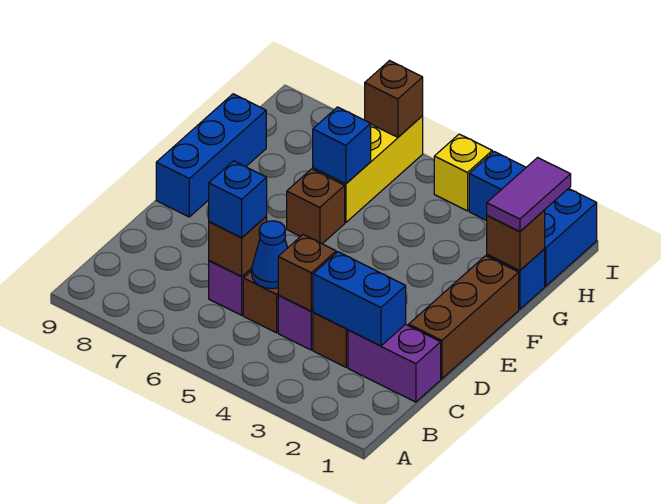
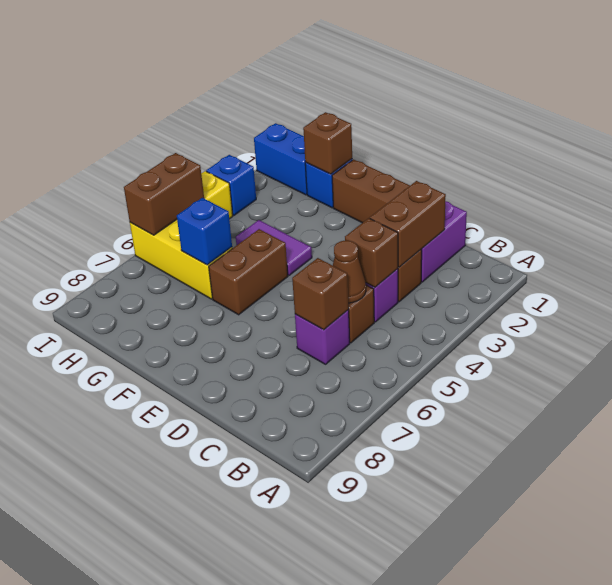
blue brick C2:C3 level 2 -> brown brick C2:C3 level 2
blue cone C5 level 2 -> brown cone C5 level 2
blue brick C6 level 3 -> none
blue brick E9:G9 level 1 -> none
brown brick F6 level 1 -> brown brick F5:F6 level 1
purple tile G1:H1 level 3 -> purple tile F4:G4 level 1
brown brick I6 level 2 -> brown brick I5:I6 level 2

